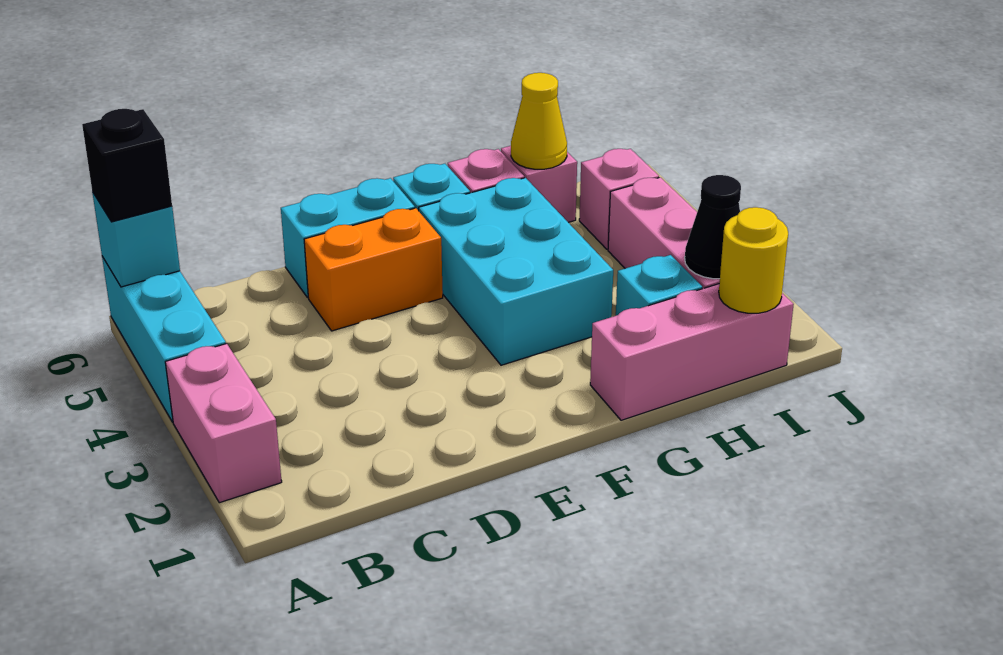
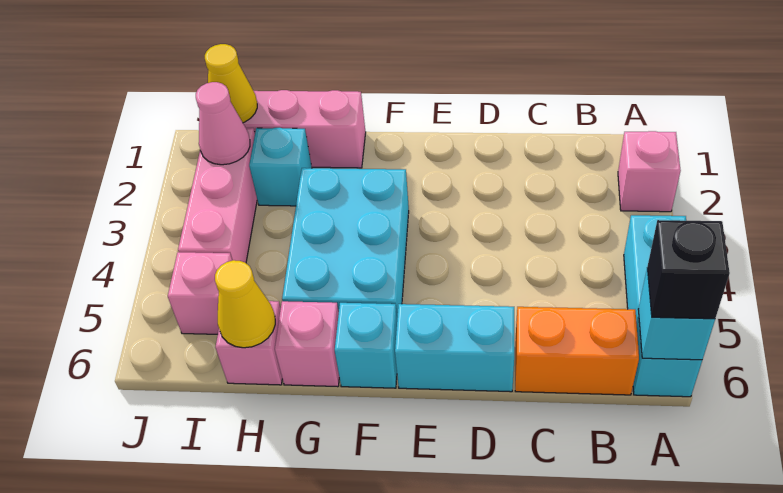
pink brick A2:A3 level 1 -> pink brick A2 level 1
orange brick D5:E5 level 1 -> orange brick B6:C6 level 1
yellow round brick I1 level 2 -> yellow cone I1 level 2
black cone I2 level 2 -> pink cone I2 level 2

